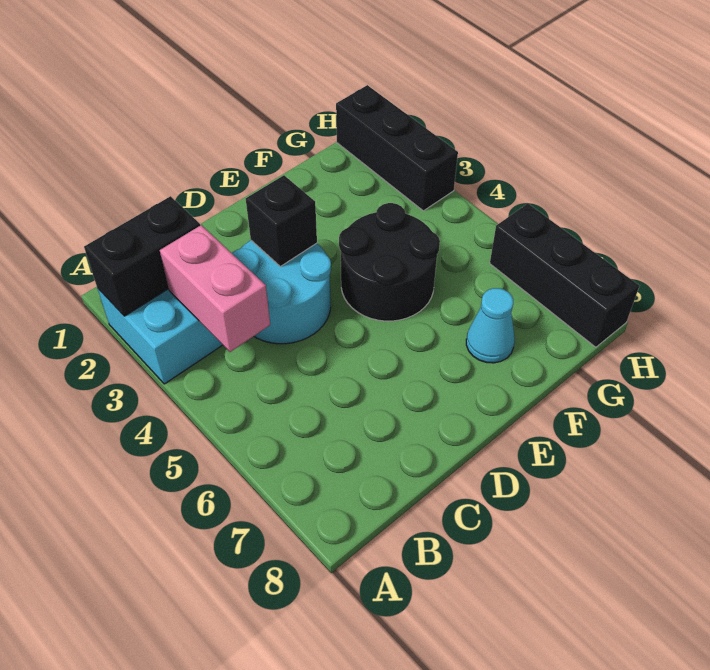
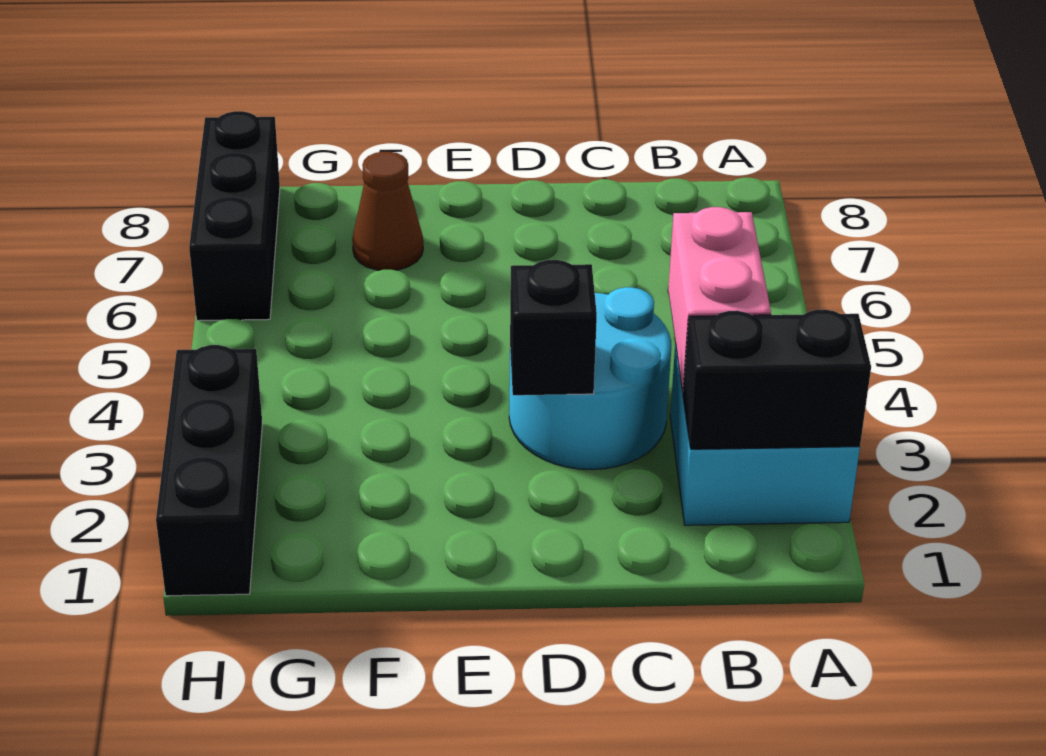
black round brick E4:F5 level 1 -> none
cyan cone F7 level 1 -> brown cone F7 level 1

